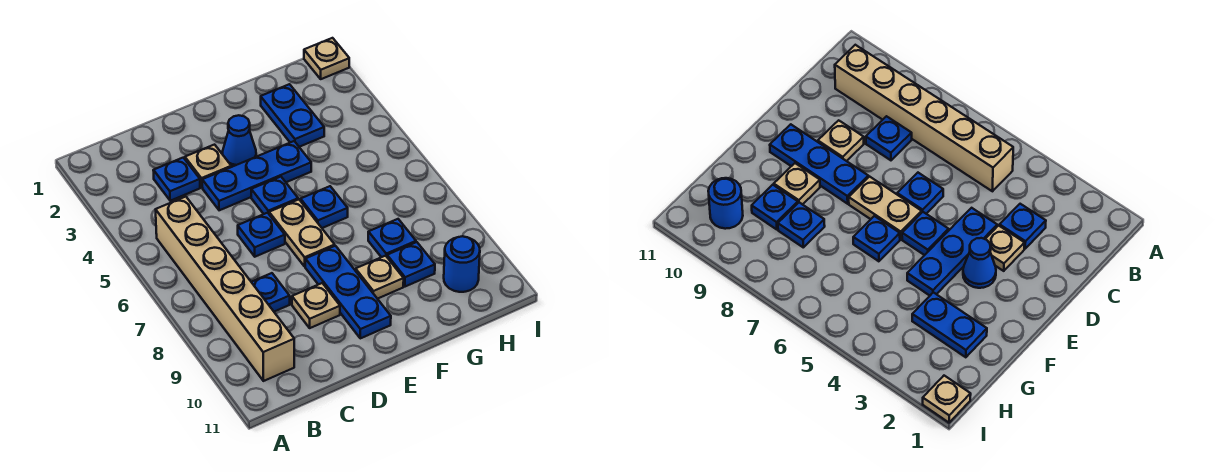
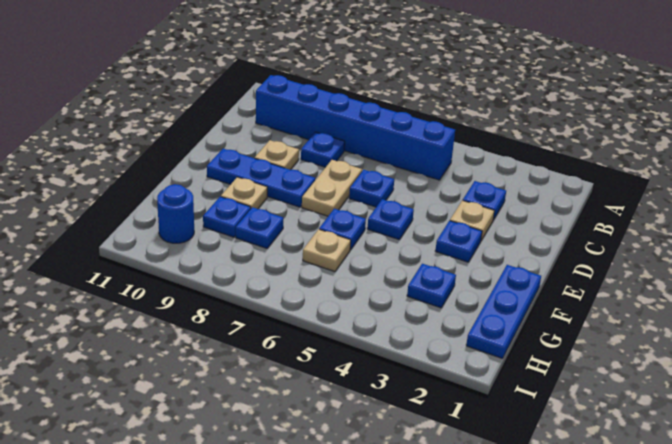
tan brick B5:B10 level 1 -> blue brick B5:B10 level 1
blue plate D4:F4 level 1 -> blue plate F1:H1 level 1
blue cone E3 level 1 -> blue plate E3 level 1
tan plate E6:E7 level 1 -> tan plate D7:E7 level 1
blue plate G2:G3 level 1 -> blue plate G3 level 1
tan plate I1 level 1 -> tan plate G6 level 1

